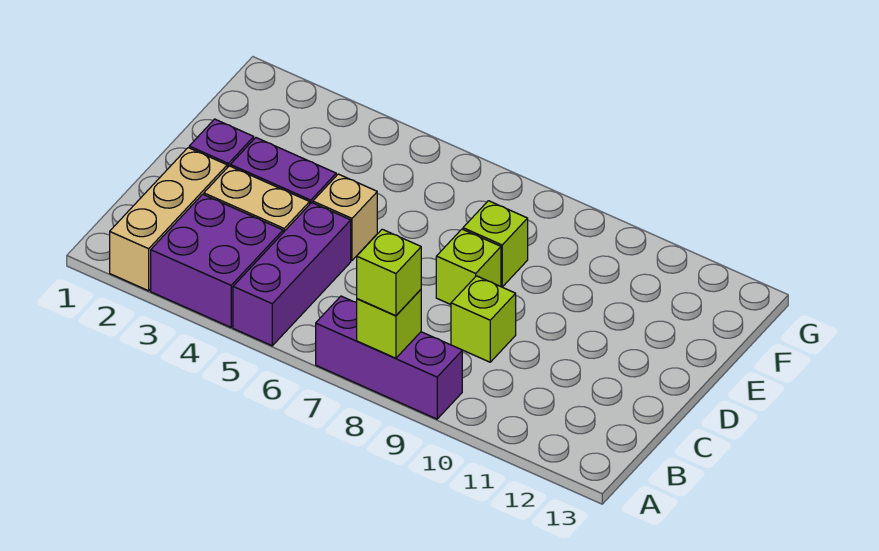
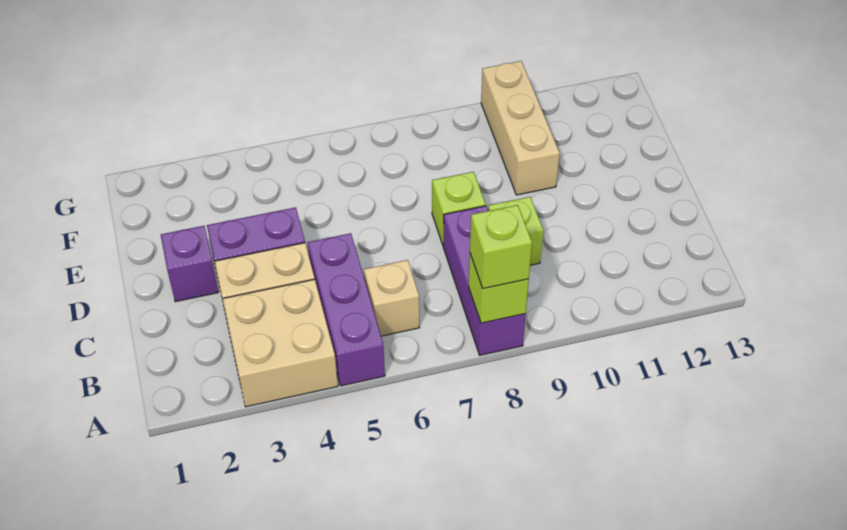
tan brick A2:C2 level 1 -> tan brick E10:G10 level 1
purple brick A3:B4 level 1 -> tan brick A3:B4 level 1
purple brick A7:A9 level 1 -> purple brick A8:C8 level 1
tan brick D5 level 1 -> tan brick B6 level 1
lime brick E8 level 1 -> none

